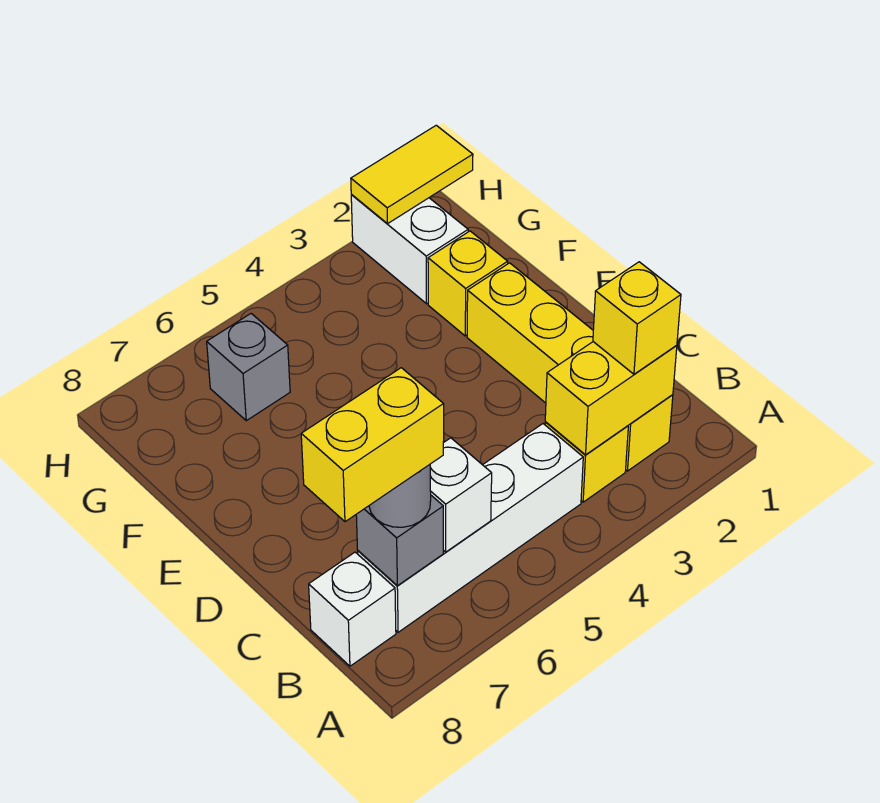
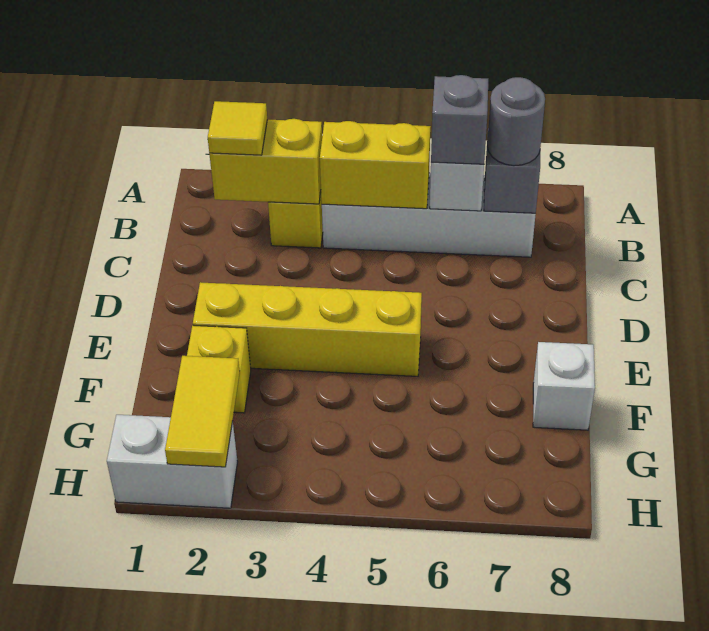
yellow brick B2:E2 level 1 -> yellow brick E2:E5 level 1
yellow brick B2 level 3 -> yellow tile B2 level 3
yellow brick B7:B8 level 4 -> yellow brick B4:B5 level 2
white brick B8 level 1 -> white brick F8 level 1
white brick G2:H2 level 1 -> white brick H1:H2 level 1
grey brick G6 level 1 -> grey brick B6 level 3
yellow tile H1:H2 level 2 -> yellow tile G2:H2 level 2

